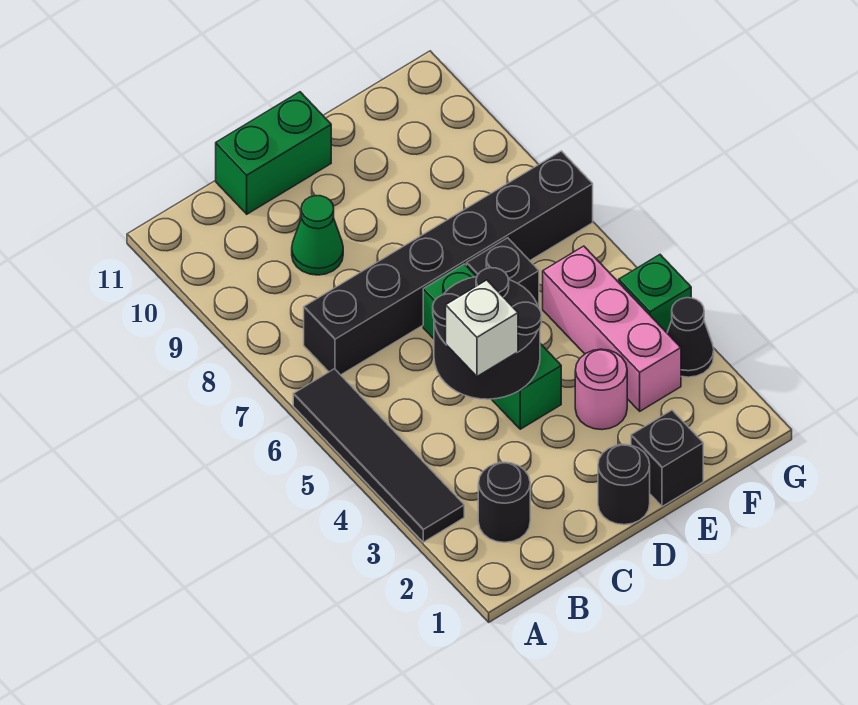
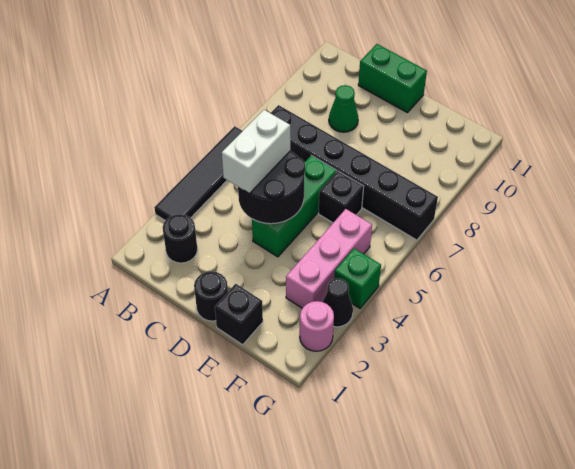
white brick C4 level 3 -> white brick C4:C5 level 3
pink round brick E3 level 1 -> pink round brick G2 level 1

